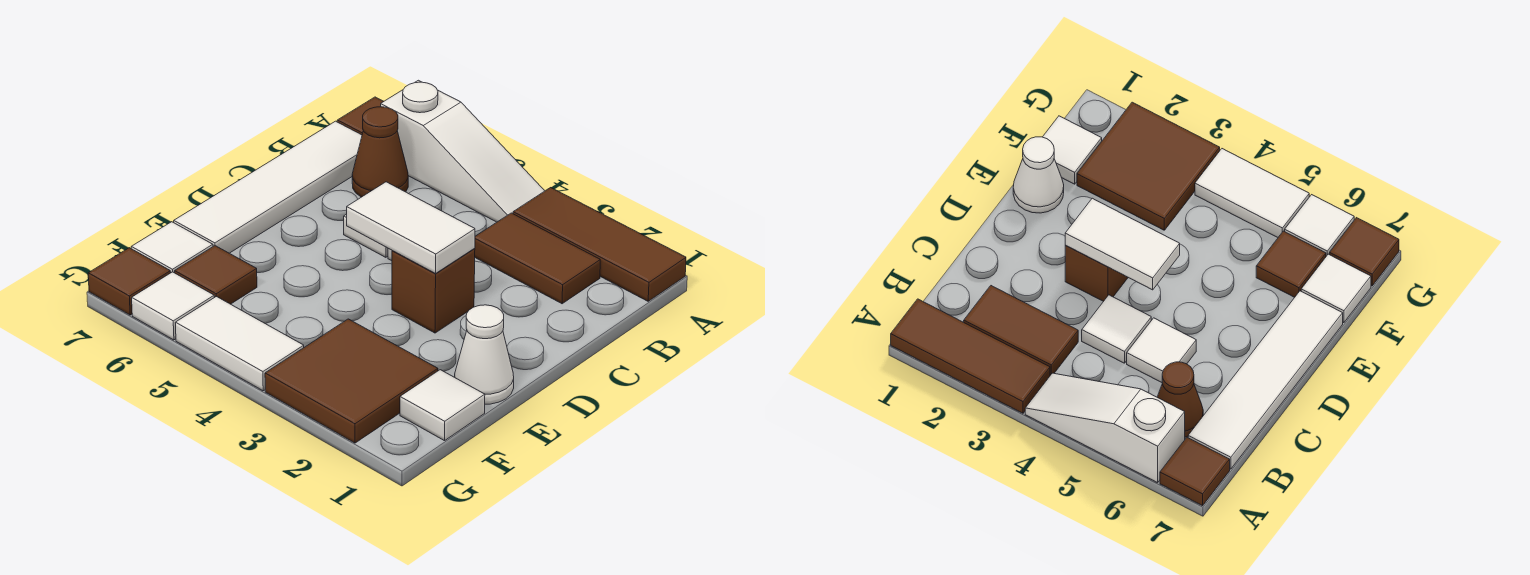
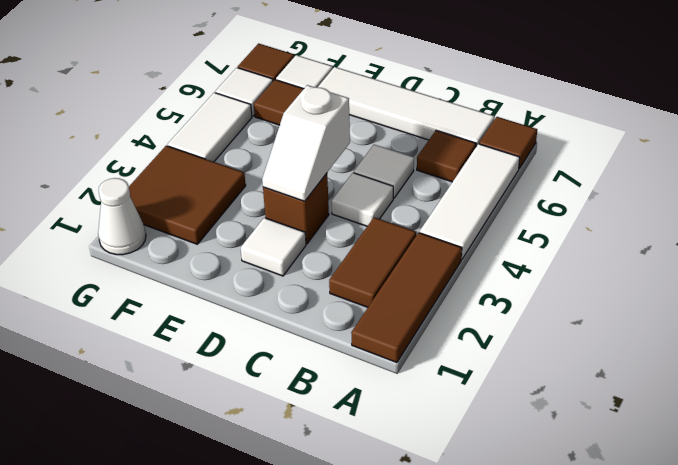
white slope A4:A6 level 1 top 6 -> white tile A4:A6 level 1
brown cone B6 level 1 -> brown tile B6 level 1
white tile D3:D4 level 2 -> white slope D3:D4 level 2 top 4
white cone E1 level 1 -> white cone G1 level 1
white tile F1 level 1 -> white tile D2 level 1

